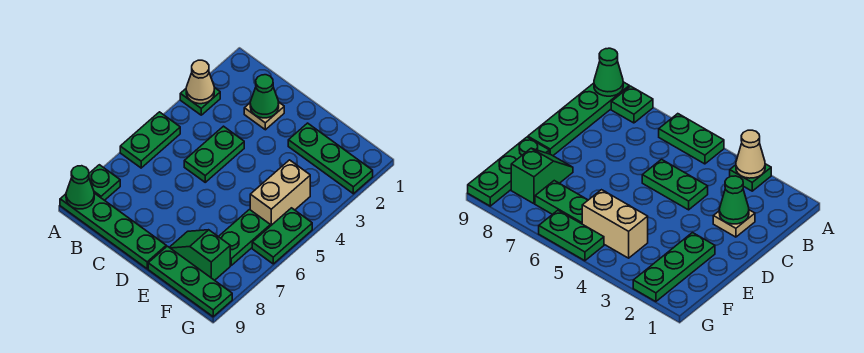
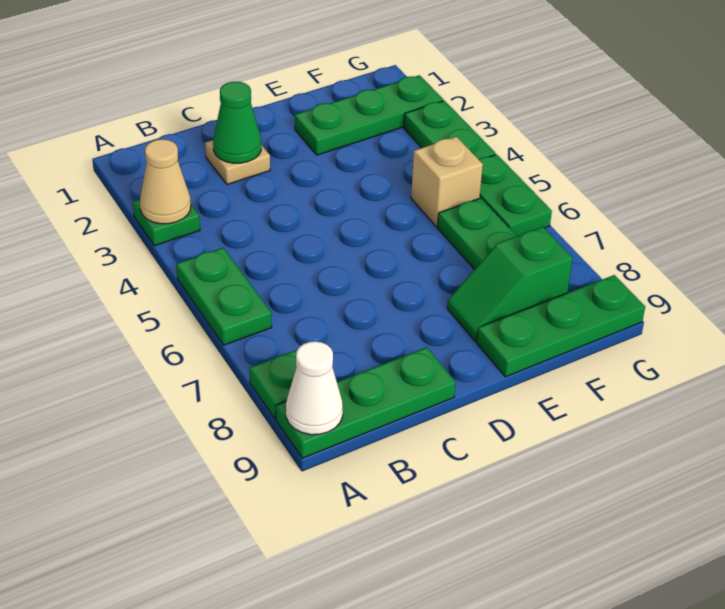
green plate A9:D9 level 1 -> green plate A9:C9 level 1
green cone A9 level 2 -> white cone A9 level 2
green plate C4:C5 level 1 -> green plate G3:G4 level 1
tan brick F4:F5 level 1 -> tan brick F5 level 1

